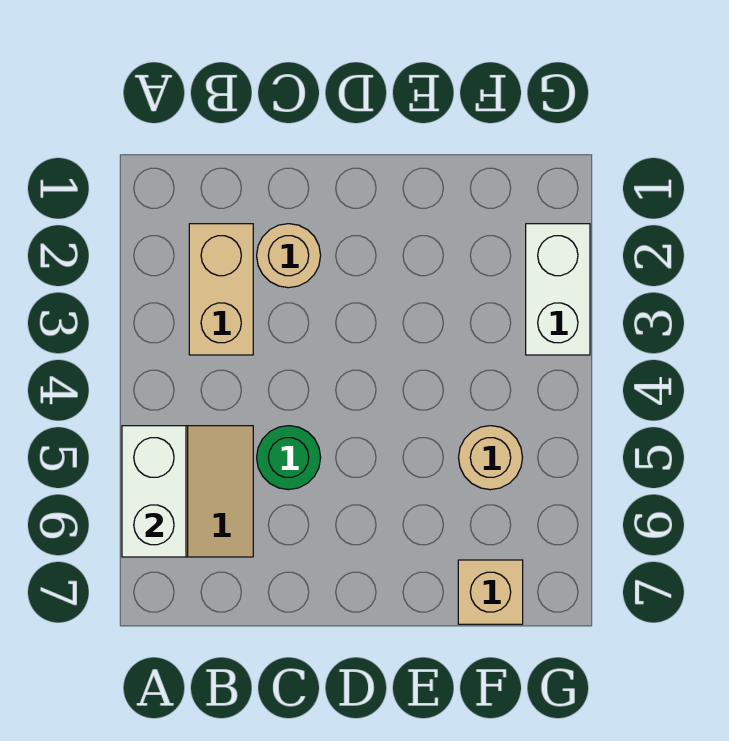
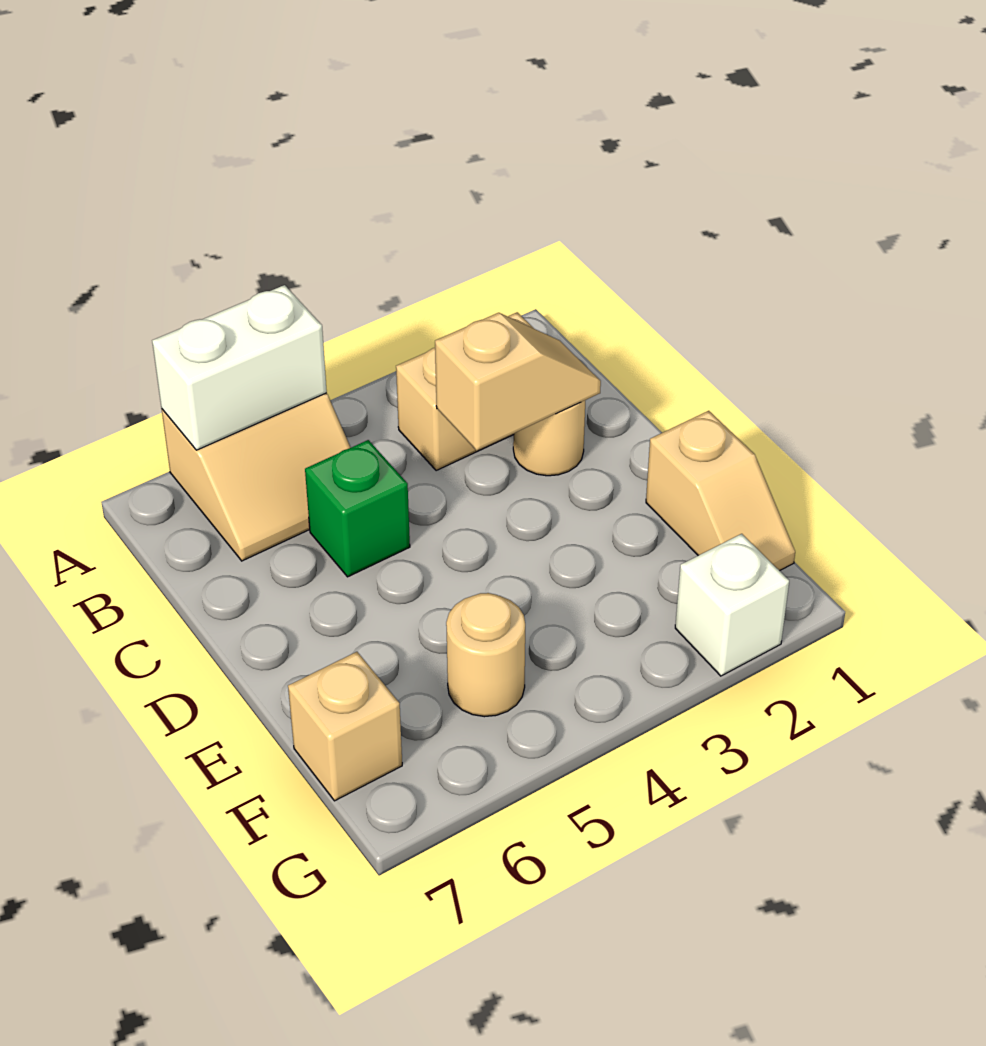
none -> tan slope C2:C3 level 2 top 3
green round brick C5 level 1 -> green brick C5 level 1
none -> tan slope E1:F1 level 1 top E
white brick G2:G3 level 1 -> white brick G2 level 1

